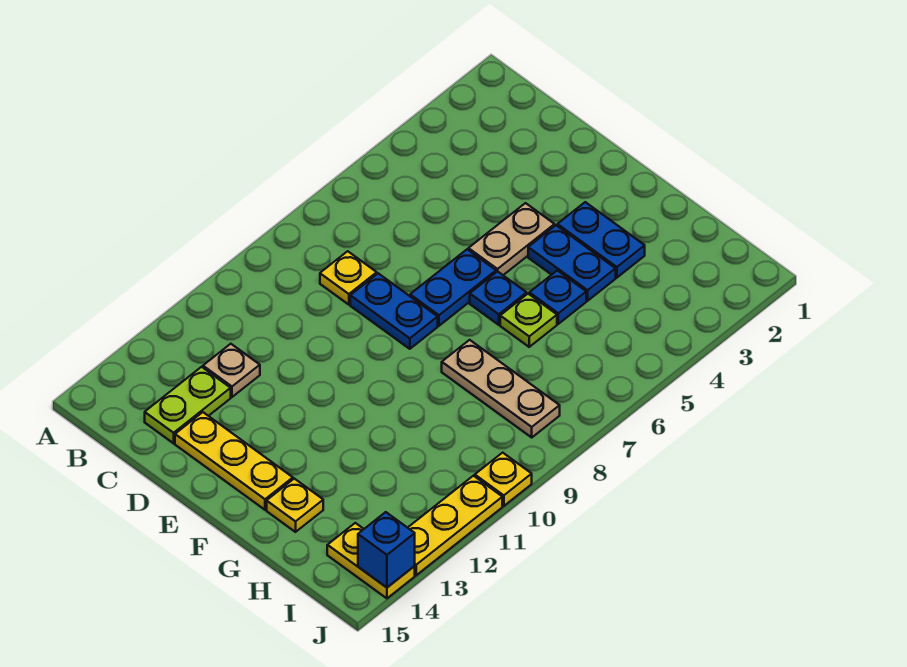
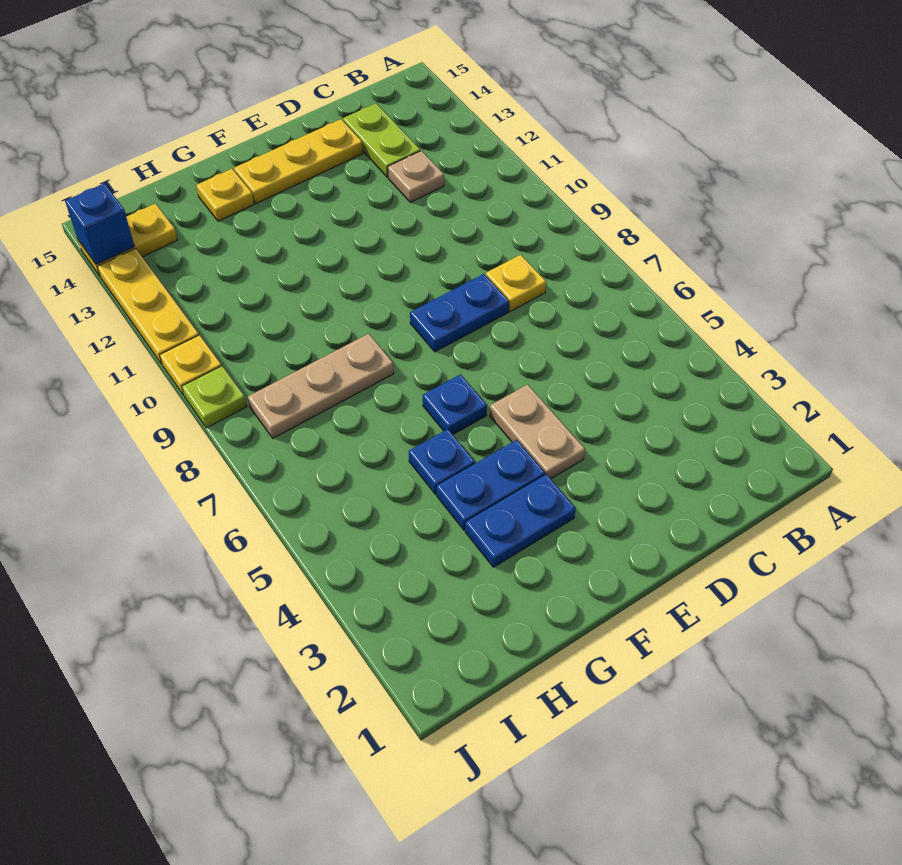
blue plate E6:E7 level 1 -> none
lime plate G6 level 1 -> lime plate J9 level 1

